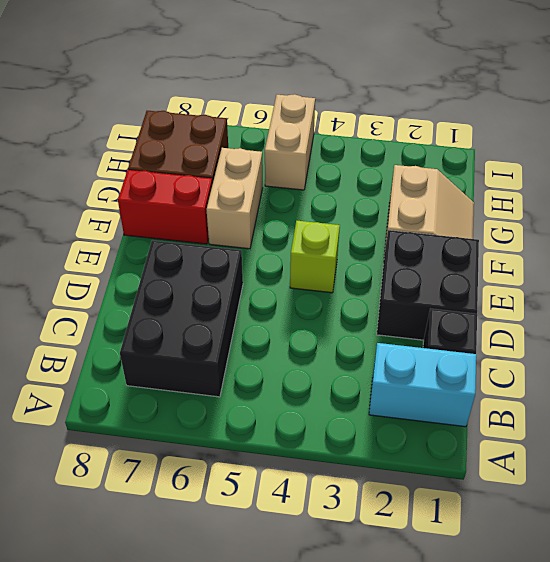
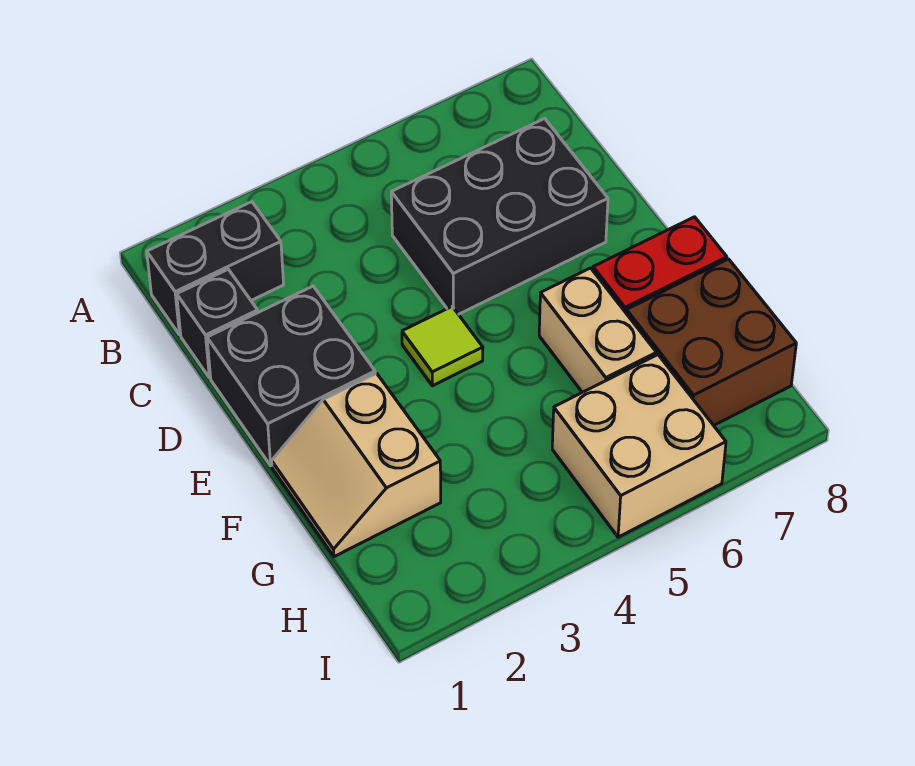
cyan brick B1:B2 level 1 -> black brick B1:B2 level 1
black brick B6:D7 level 1 -> black brick C5:D7 level 1
lime brick E4 level 1 -> lime tile E4 level 1
tan brick H5:I5 level 1 -> tan brick H5:I6 level 1

